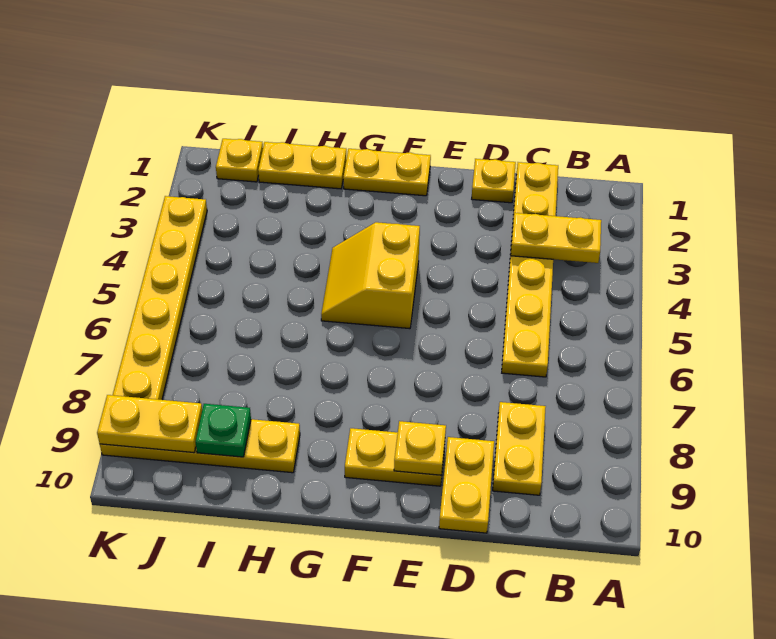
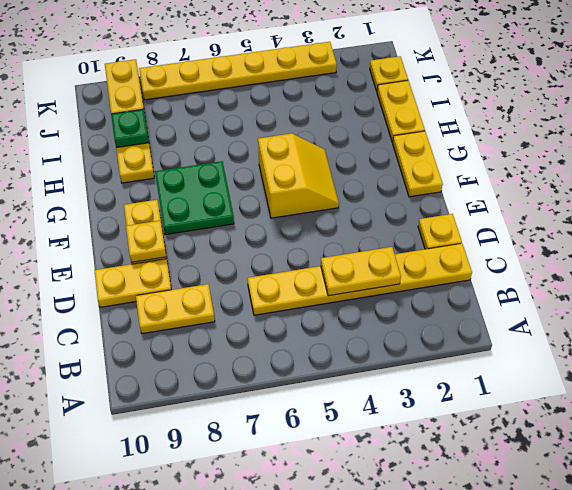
yellow plate B3:C3 level 2 -> yellow plate C3:C4 level 2
yellow slope F4:G5 level 1 top F -> yellow slope F4:G5 level 1 top 5
none -> green plate F7:G8 level 1

